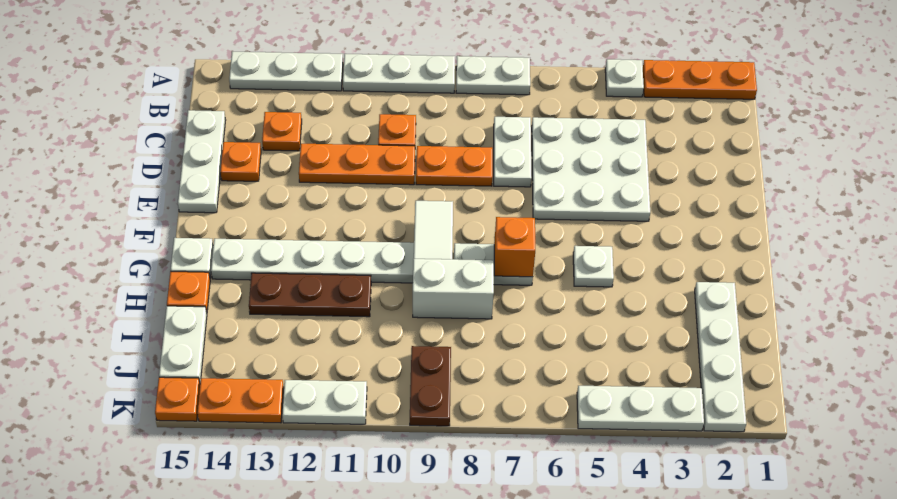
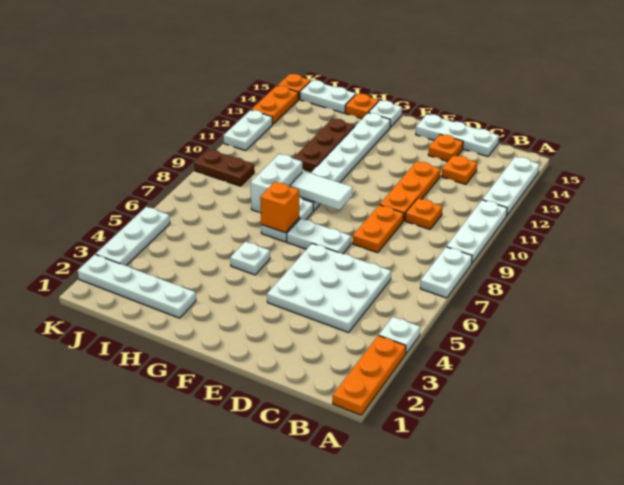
white plate C7:D7 level 1 -> white plate E7:F7 level 1

